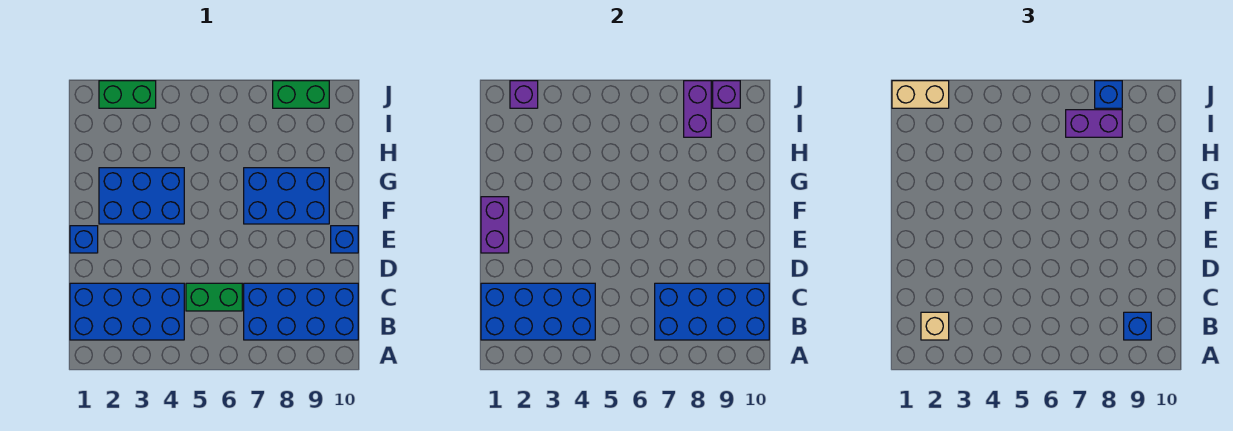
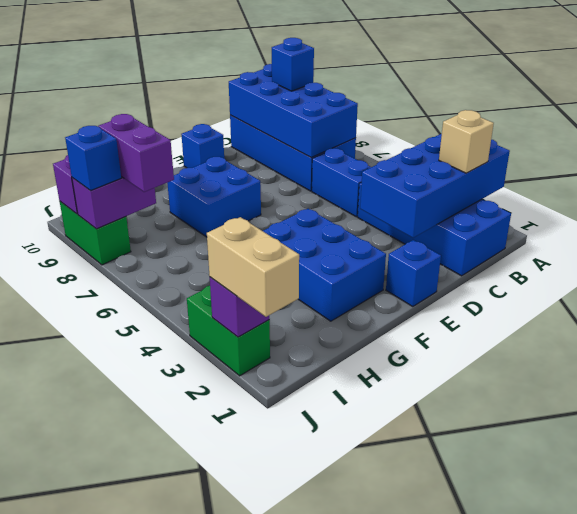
blue brick B1:C4 level 2 -> blue brick A2:D3 level 2
green brick C5:C6 level 1 -> blue brick C5:C6 level 1
purple brick E1:F1 level 2 -> none
blue brick F7:G9 level 1 -> blue brick F7:G8 level 1

